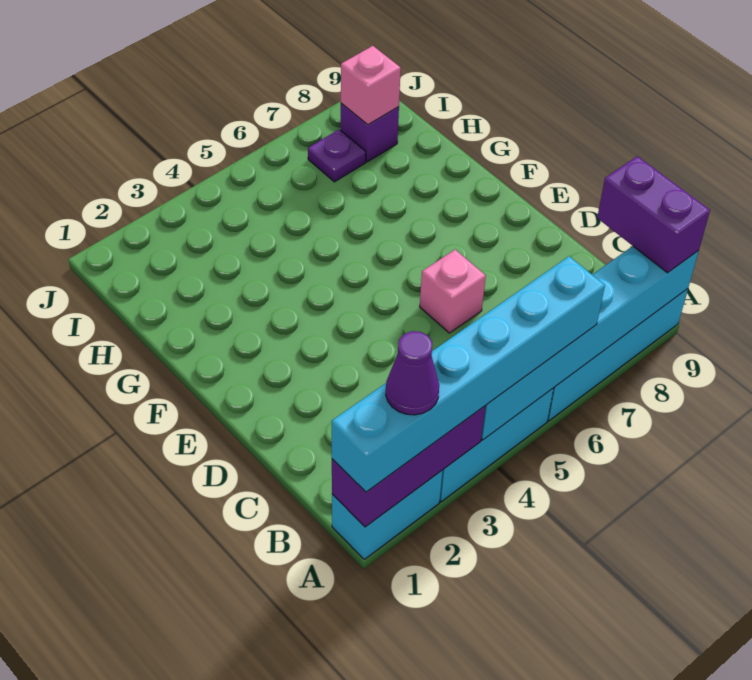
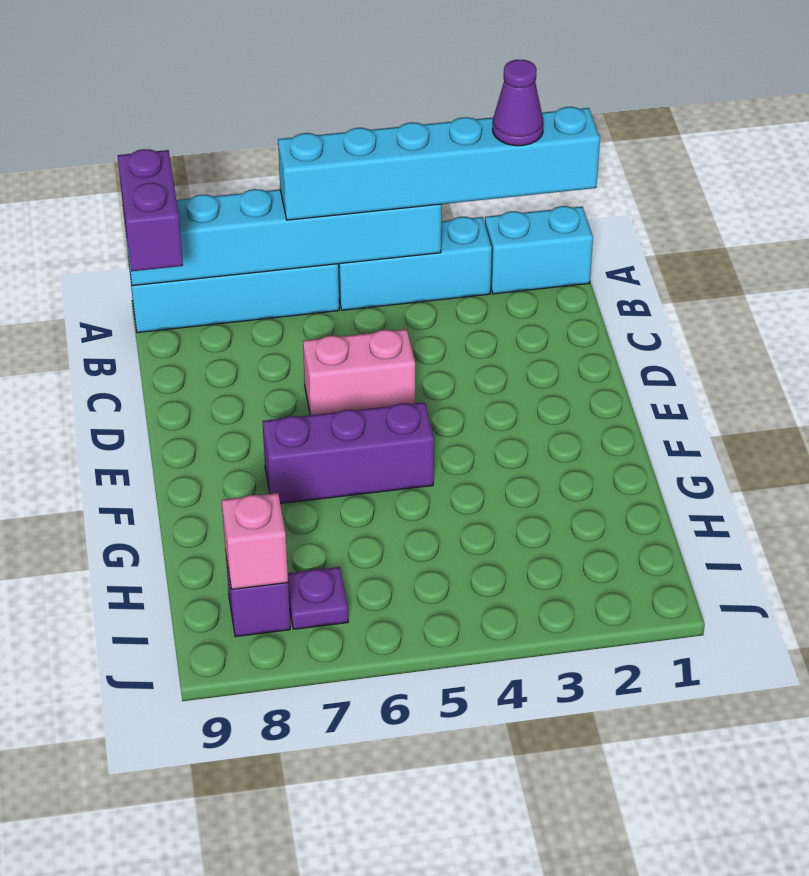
purple brick A1:A3 level 2 -> purple brick F5:F7 level 1
pink brick D6 level 1 -> pink brick D5:D6 level 1

